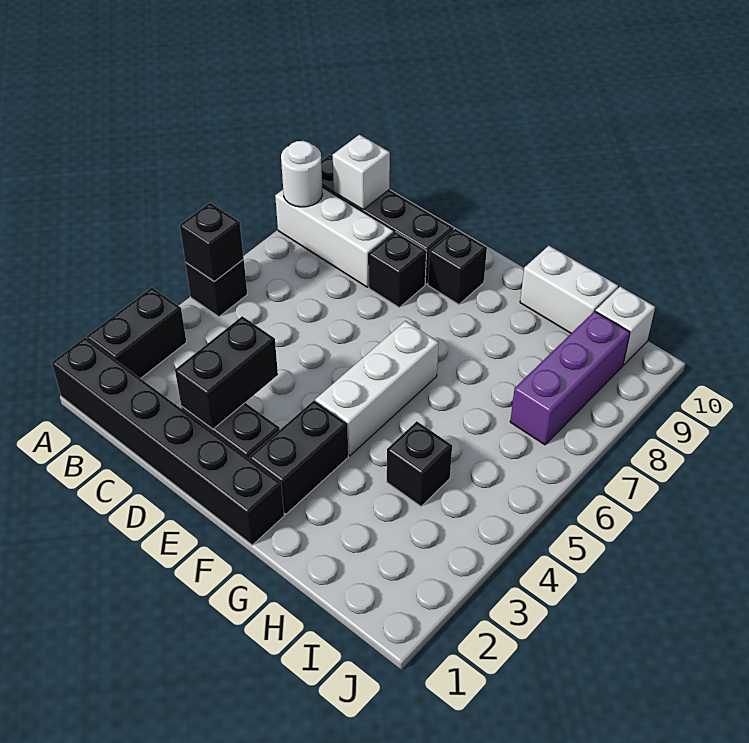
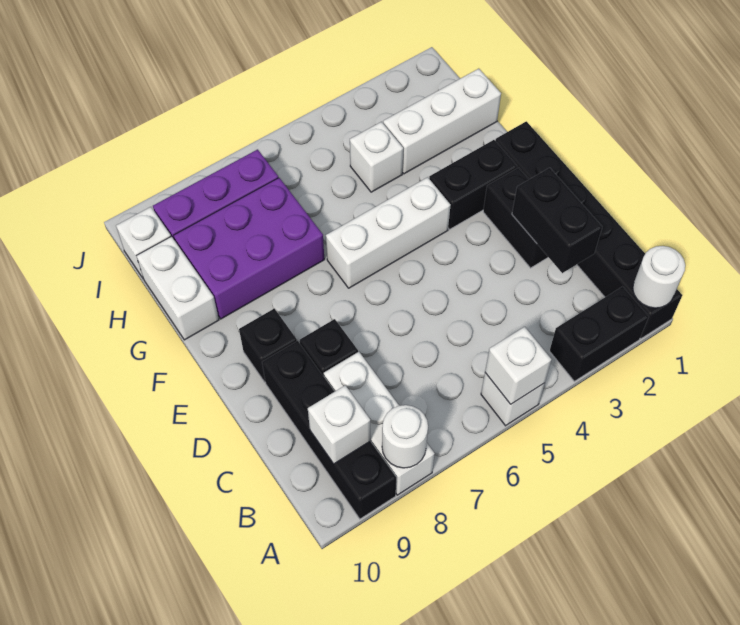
none -> white round brick A1 level 2
black brick A5 level 1 -> white brick A5 level 1
black brick A5 level 2 -> white brick A5 level 2
black brick D2:D3 level 2 -> black brick C2:D2 level 2
none -> purple brick G7:H9 level 1
none -> white brick H1:H3 level 1
black brick H4 level 1 -> white brick H4 level 1

